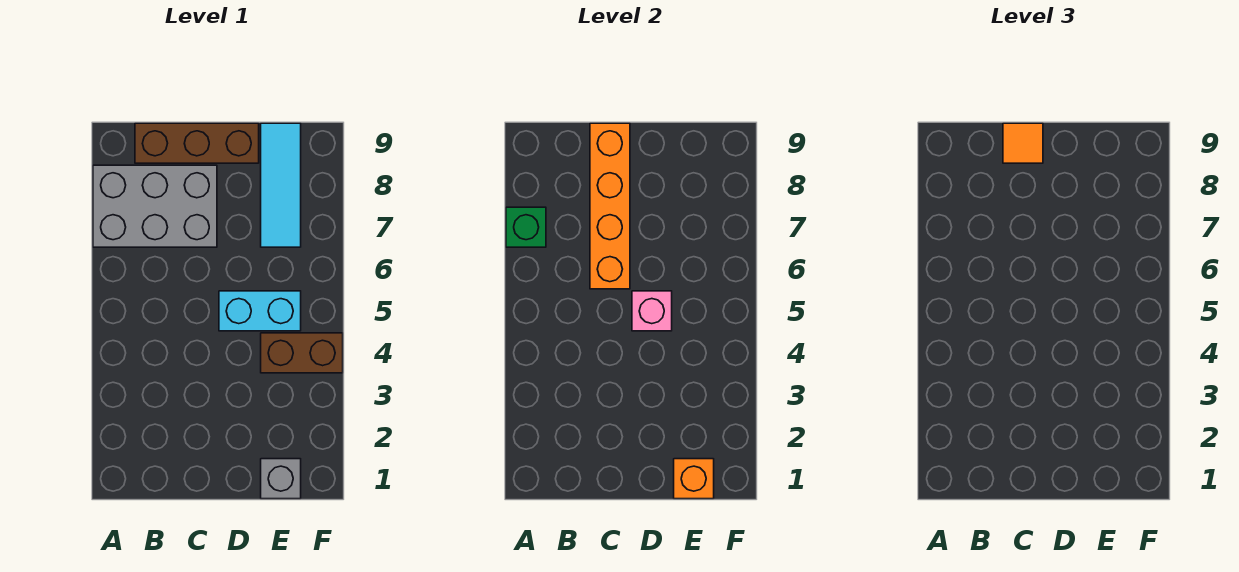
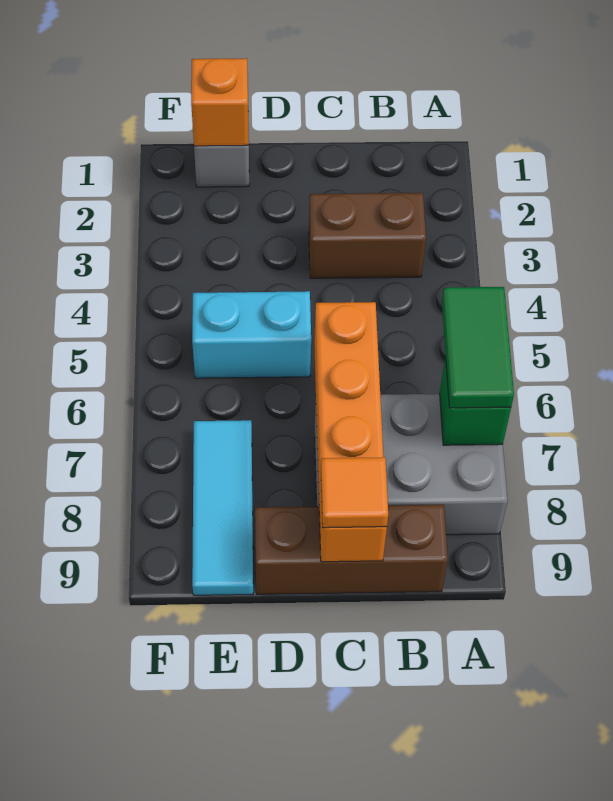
none -> green tile A6:A7 level 3
pink brick D5 level 2 -> none
brown brick E4:F4 level 1 -> brown brick B3:C3 level 1

